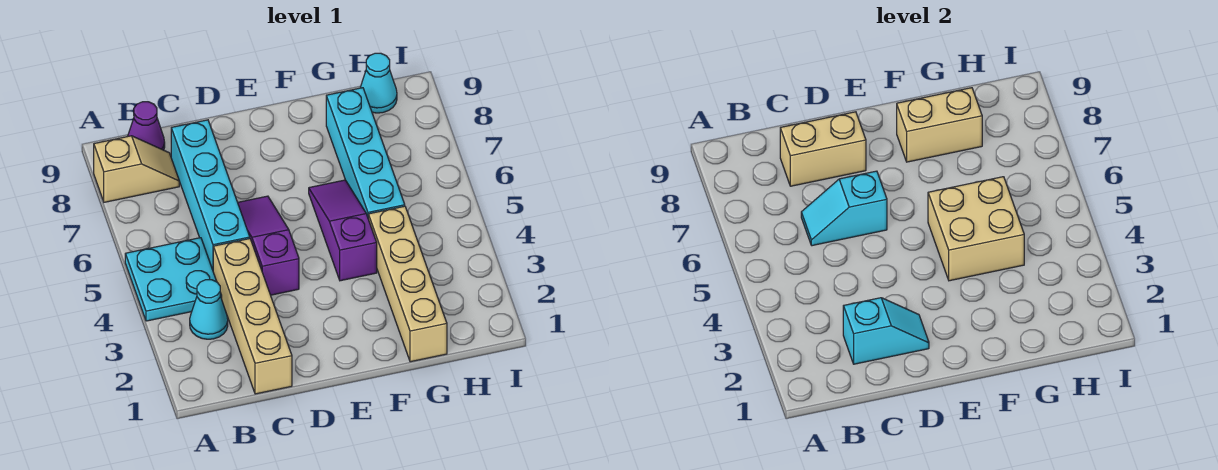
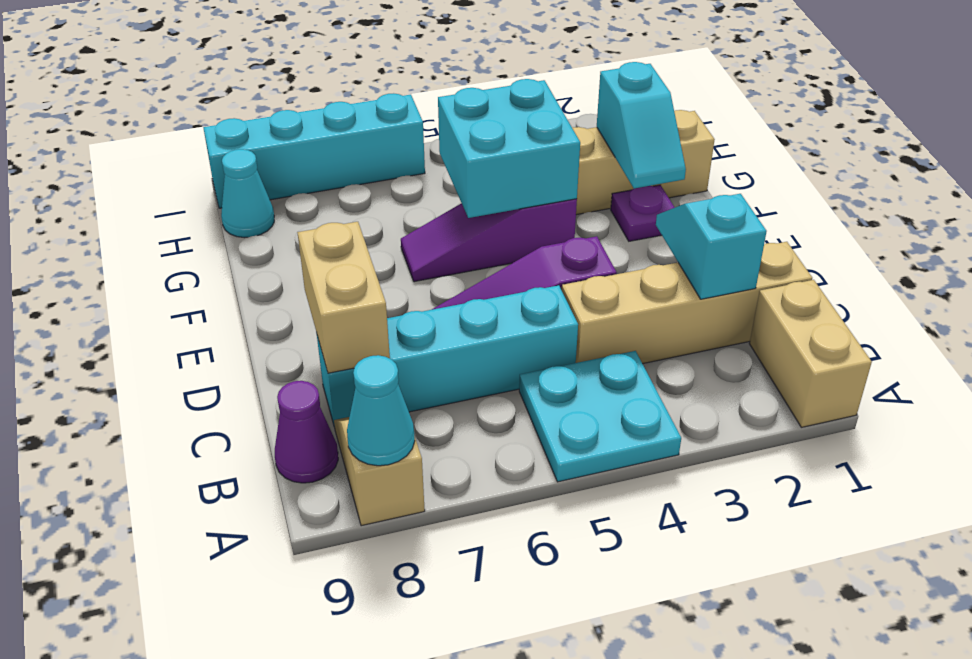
cyan cone B3 level 1 -> cyan cone A8 level 2
cyan slope C6:D6 level 2 top D -> cyan slope F2:G2 level 2 top G
none -> purple plate F2 level 1
tan brick F4:G5 level 2 -> cyan brick F4:G5 level 2
tan brick F8:G8 level 2 -> tan brick A1:B1 level 1
cyan brick G5:G8 level 1 -> cyan brick I6:I9 level 1

